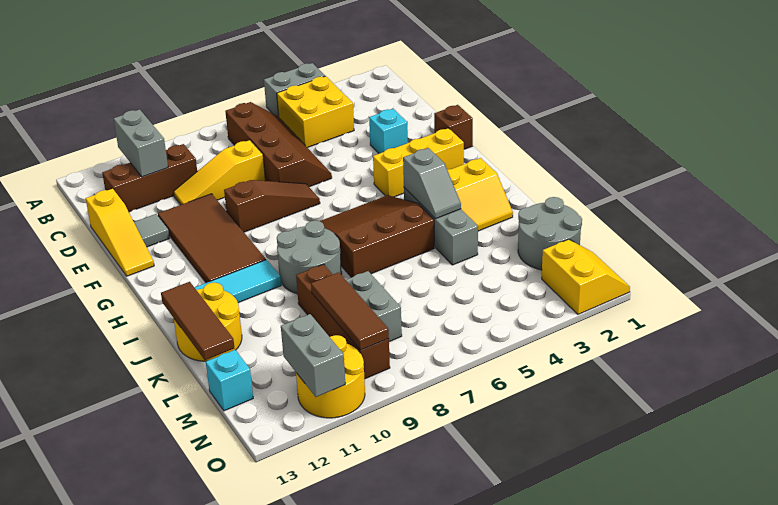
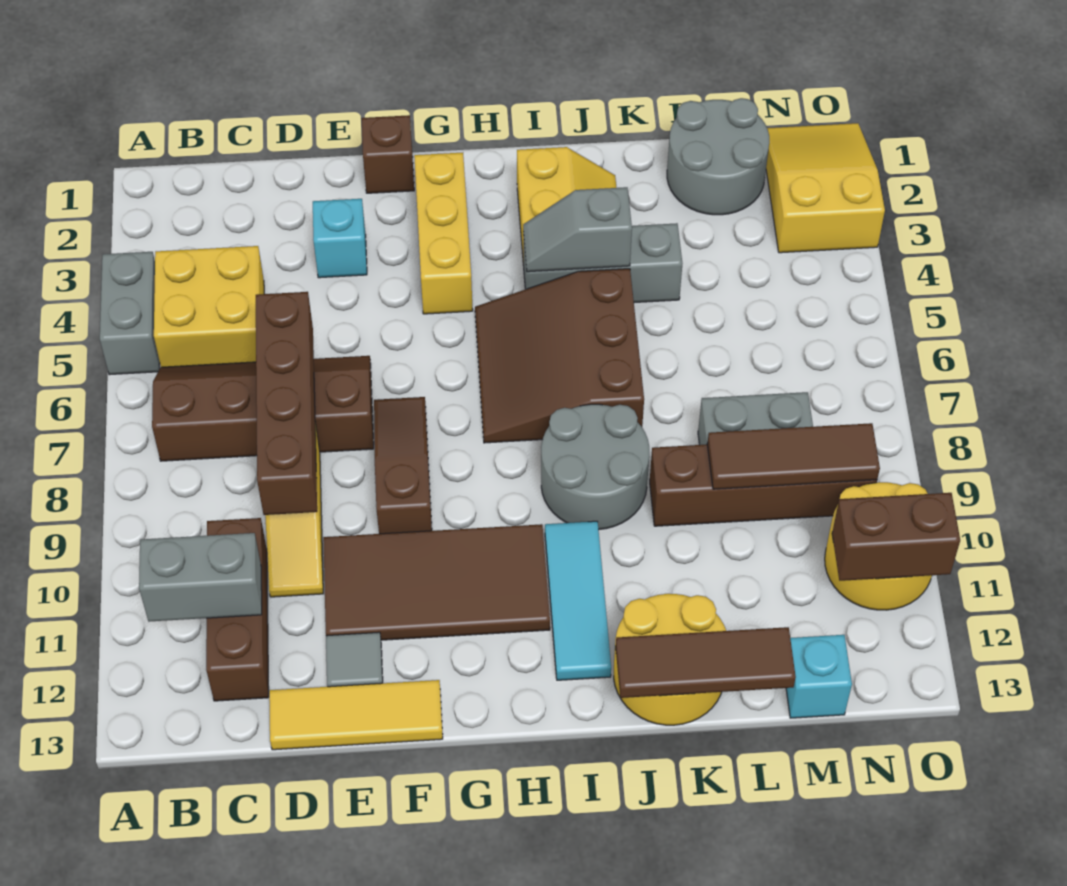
none -> brown brick D6:D9 level 2
yellow slope D13:F13 level 1 top D -> yellow tile D13:F13 level 1
grey slope I4:J4 level 2 top I -> grey slope I4:J4 level 2 top J
yellow slope N1:O2 level 1 top 2 -> yellow slope N1:O3 level 1 top 3
grey brick N11:O11 level 2 -> brown brick N11:O11 level 2

